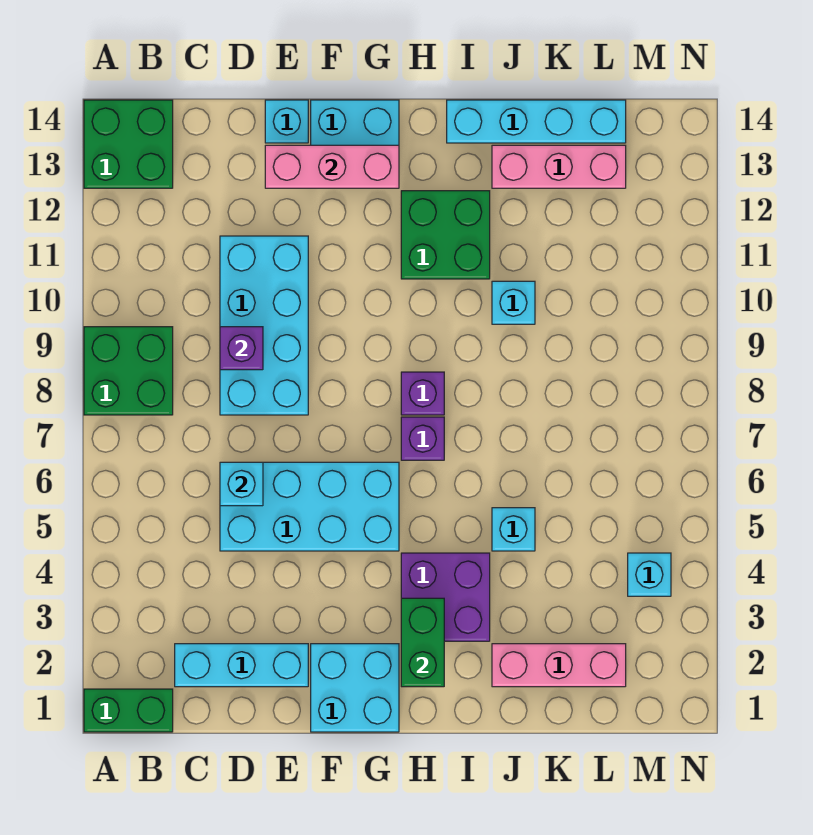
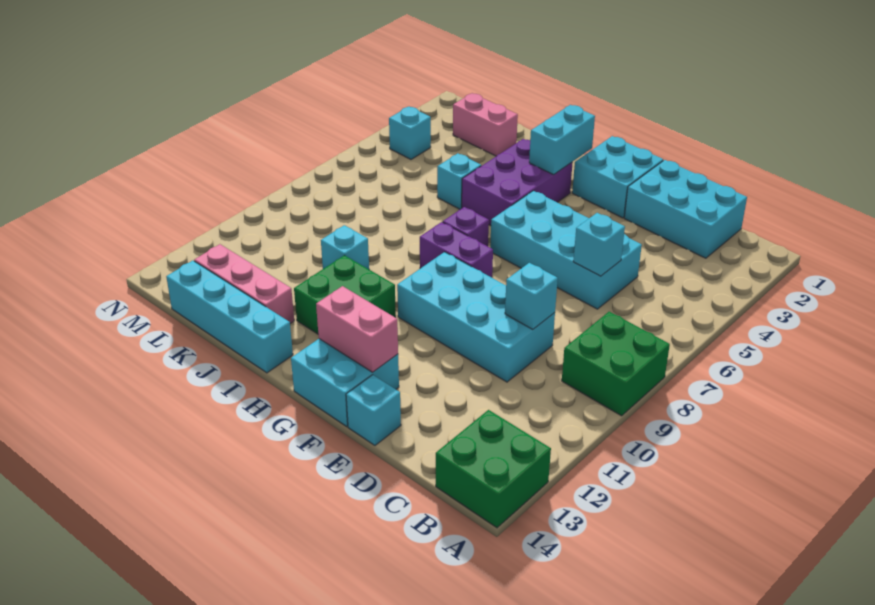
green brick A1:B1 level 1 -> none
cyan brick C2:E2 level 1 -> cyan brick C1:E2 level 1
cyan brick D8:E11 level 1 -> cyan brick D9:G10 level 1
purple brick D9 level 2 -> cyan brick D9 level 2
pink brick E13:G13 level 2 -> pink brick F13:G13 level 2
green brick H2:H3 level 2 -> cyan brick H2:H3 level 2
purple brick H3:I4 level 1 -> purple brick H3:I5 level 1
purple brick H8 level 1 -> purple brick G8:H8 level 1
pink brick J2:L2 level 1 -> pink brick K2:L2 level 1

